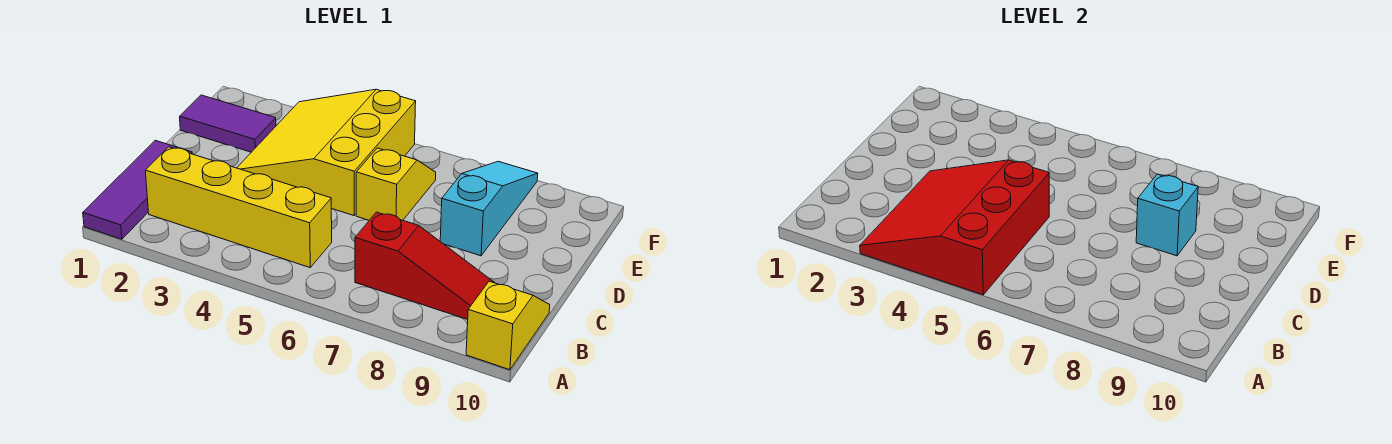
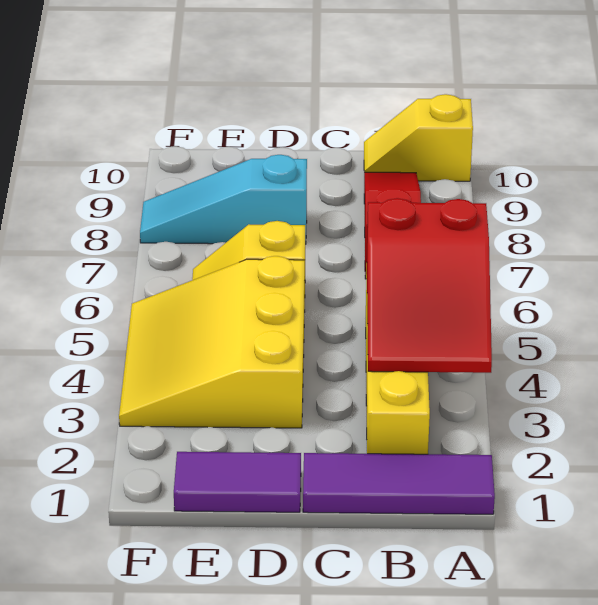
red slope A3:C5 level 2 top 5 -> red slope A3:B5 level 2 top 5
yellow slope D3:F5 level 1 top 5 -> yellow slope D3:F5 level 1 top D
cyan brick D8 level 2 -> none
purple tile E1:E2 level 1 -> purple tile D1:E1 level 1

